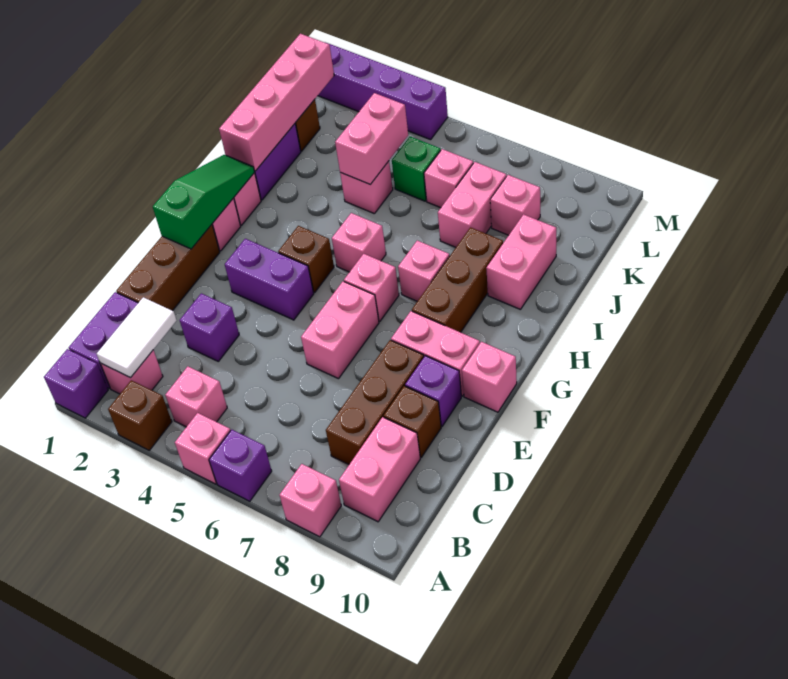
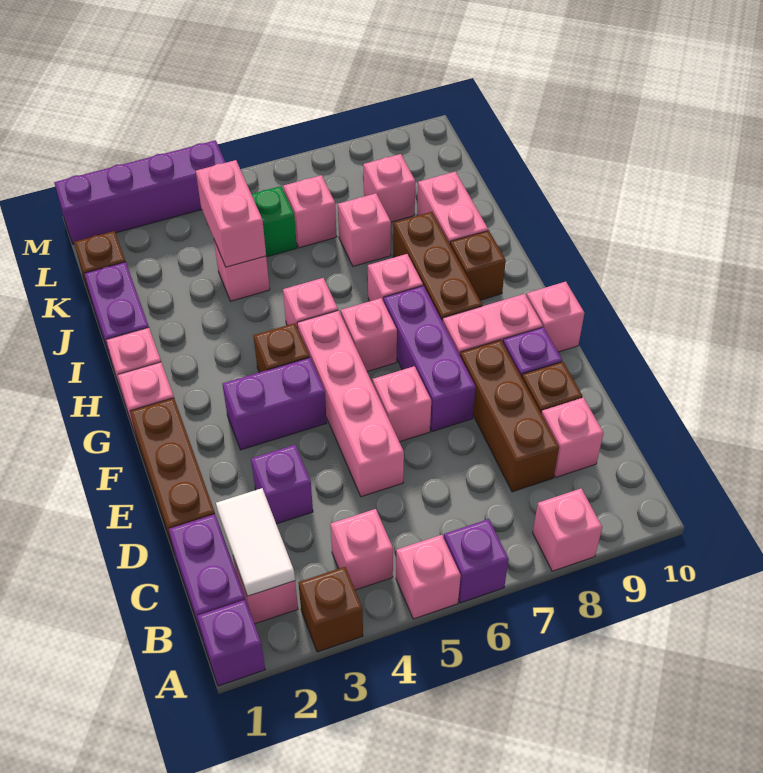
pink brick B9:C9 level 1 -> pink brick C9 level 1
pink brick E6:F6 level 1 -> pink brick E6 level 1
none -> purple brick E7:G7 level 1
green slope F1:H1 level 2 top F -> none
none -> brown brick H9 level 1
pink brick I1:L1 level 2 -> pink brick D5:G5 level 1
pink brick J7:K7 level 1 -> pink brick J7 level 1

